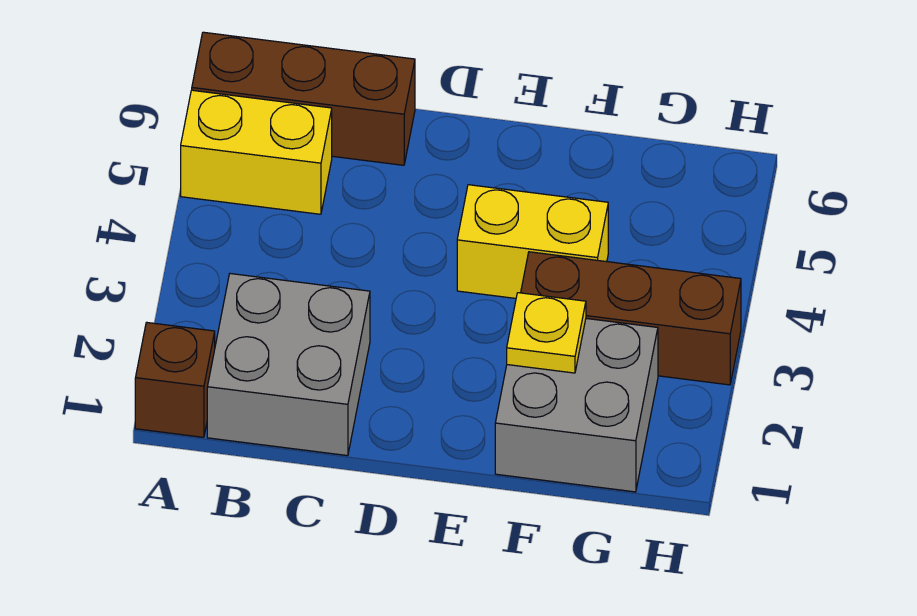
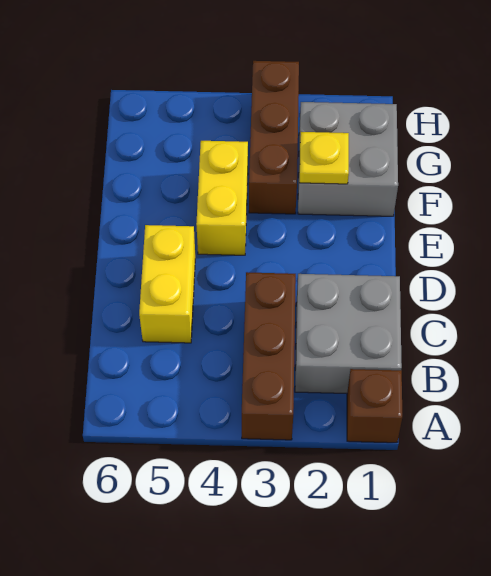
yellow brick A5:B5 level 1 -> yellow brick C5:D5 level 1
brown brick A6:C6 level 1 -> brown brick A3:C3 level 1

